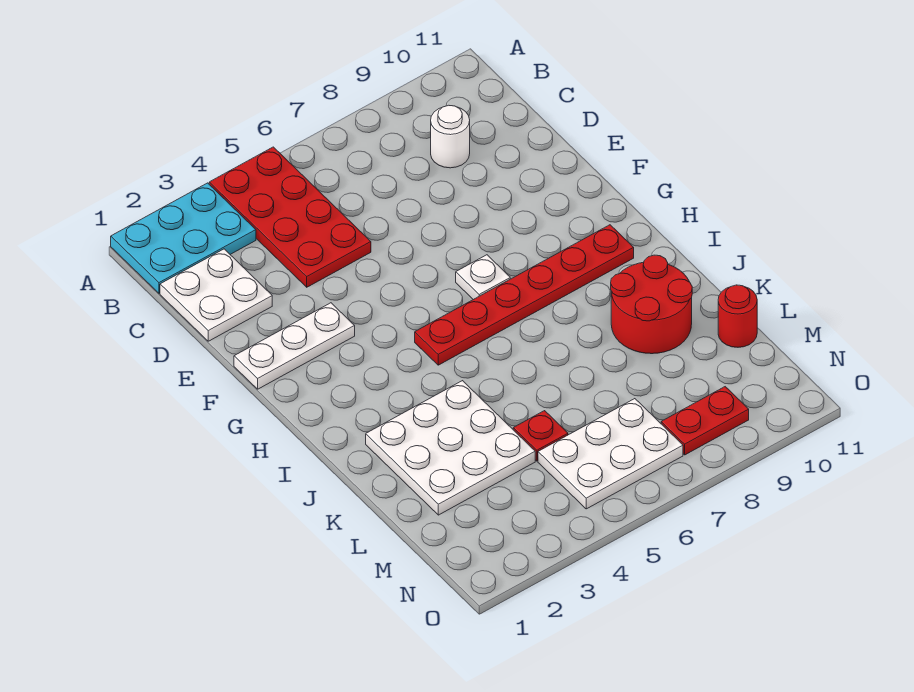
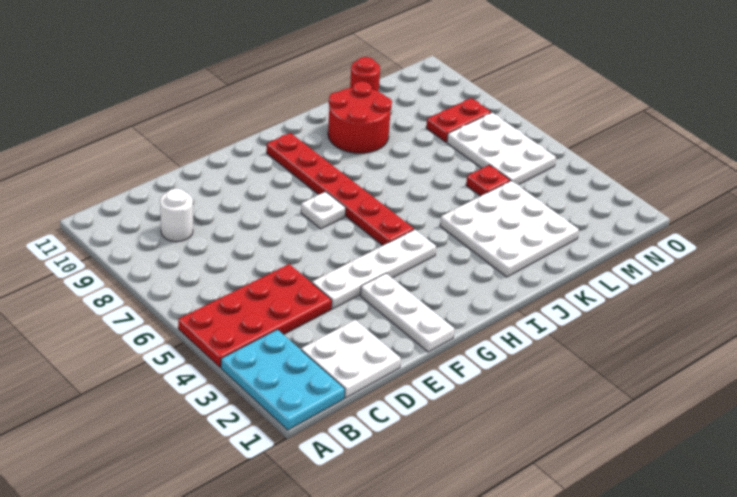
none -> white plate E4:H4 level 1
red plate N8:N9 level 1 -> red plate M8:N8 level 1

